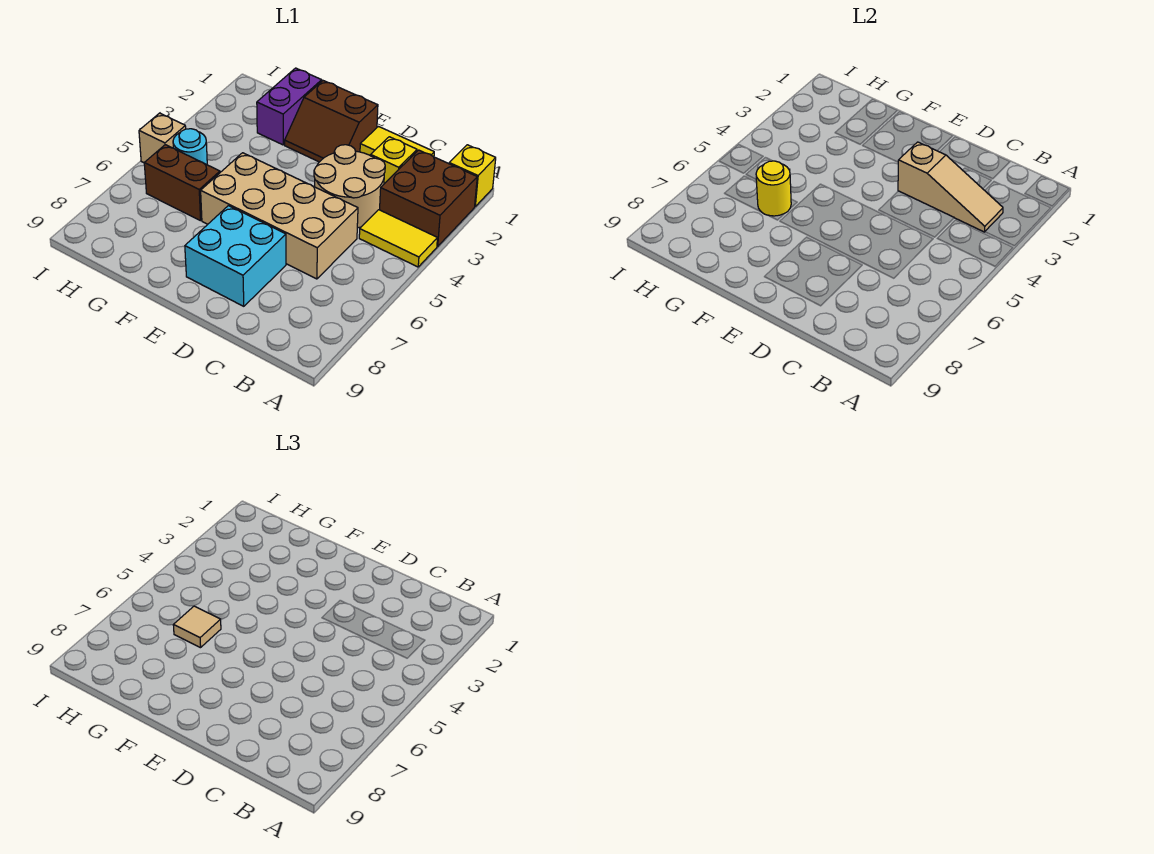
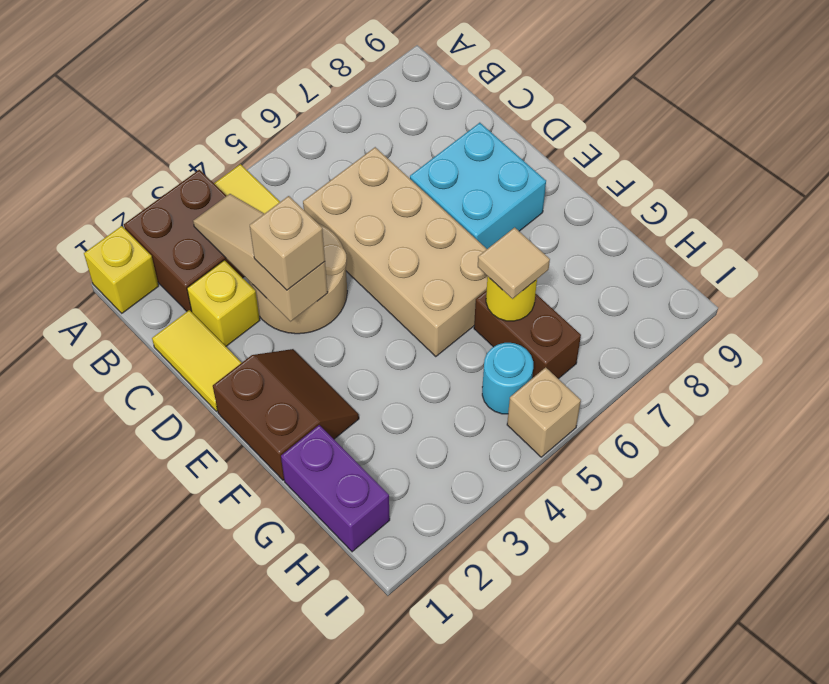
none -> tan brick D3 level 3
purple brick G1:G2 level 1 -> purple brick G1:H1 level 1

